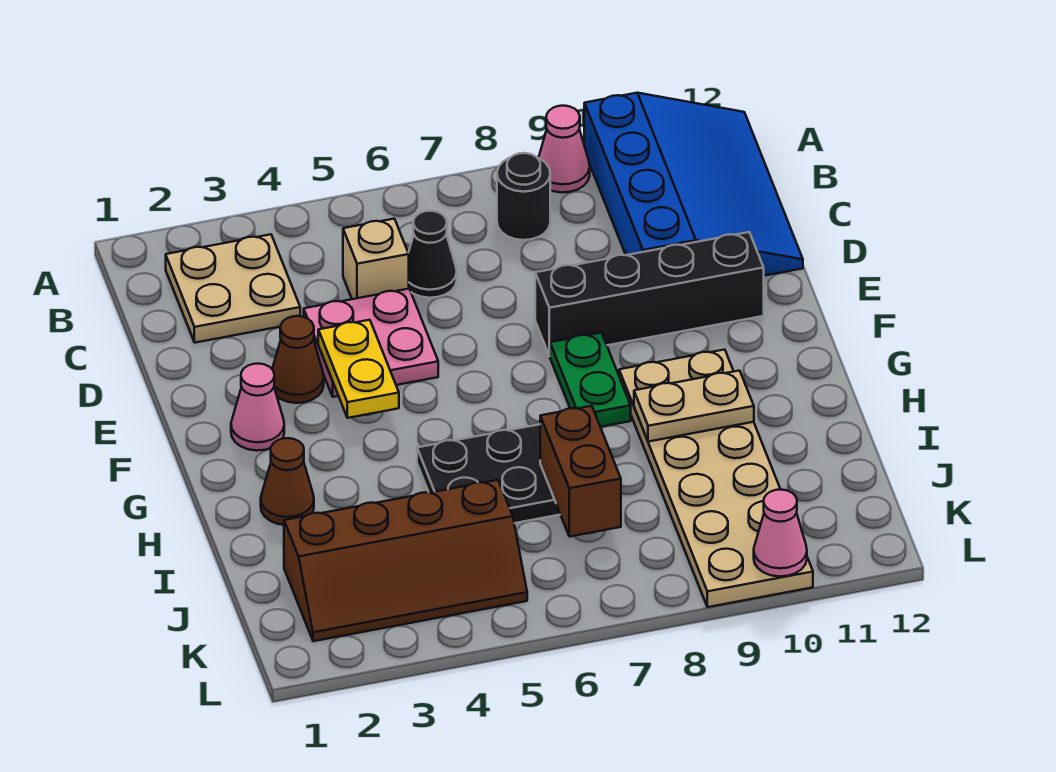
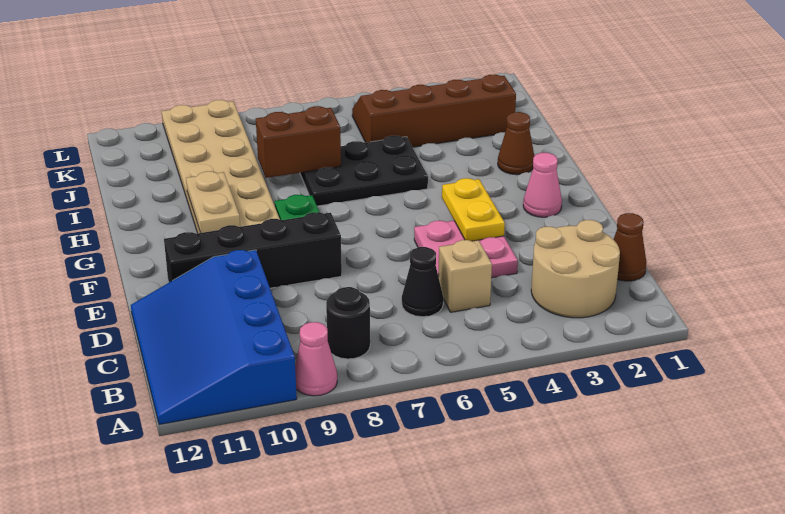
tan plate B2:C3 level 1 -> tan round brick B2:C3 level 1
brown cone E3 level 1 -> brown cone C1 level 1
tan plate H9:H10 level 2 -> tan plate G10:H10 level 2
brown brick I7:J7 level 2 -> brown brick I7:I8 level 2
pink cone L10 level 2 -> none

